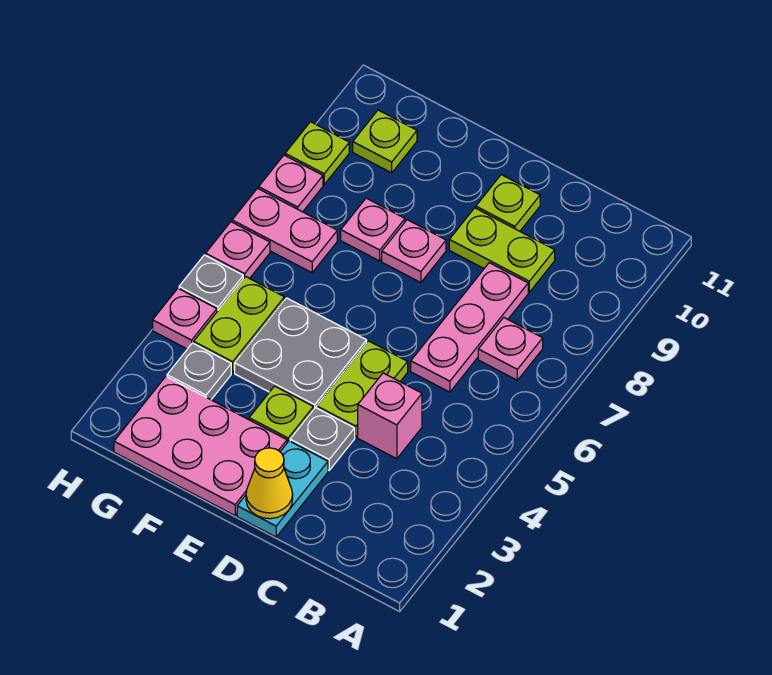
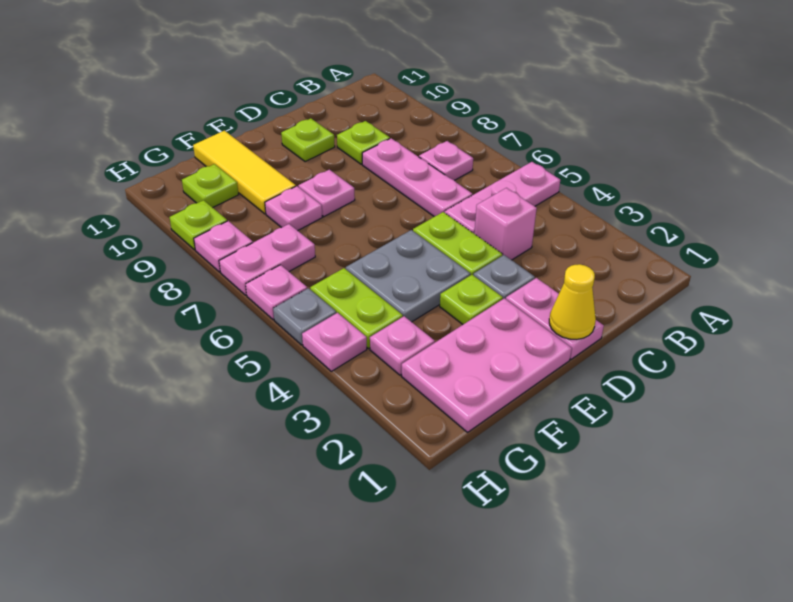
none -> pink plate A5:C5 level 1
lime plate C9:D9 level 1 -> lime plate C9 level 1
cyan plate D1:D2 level 1 -> pink plate D1:D2 level 1
none -> yellow tile F9:F11 level 1
grey plate G3 level 1 -> pink plate G3 level 1

